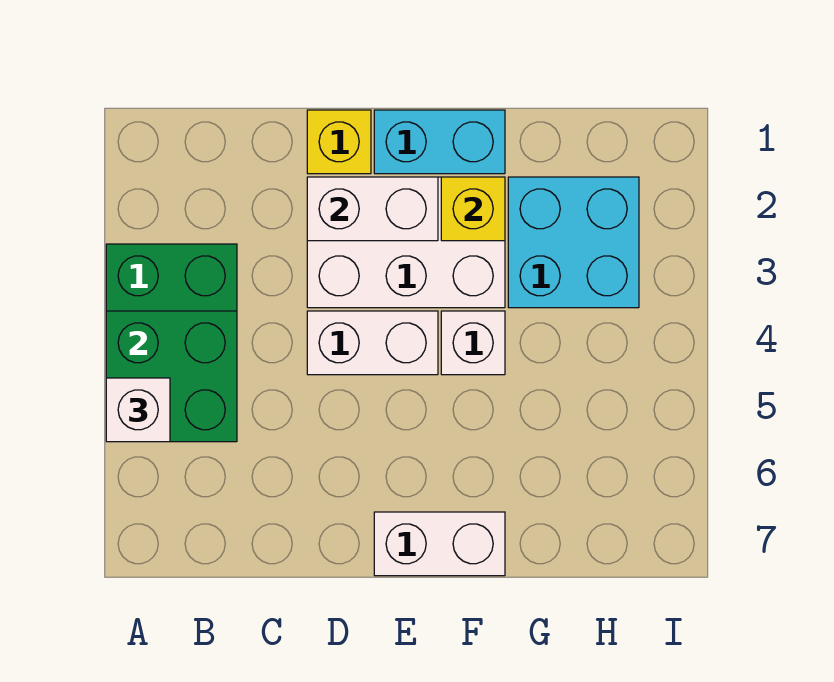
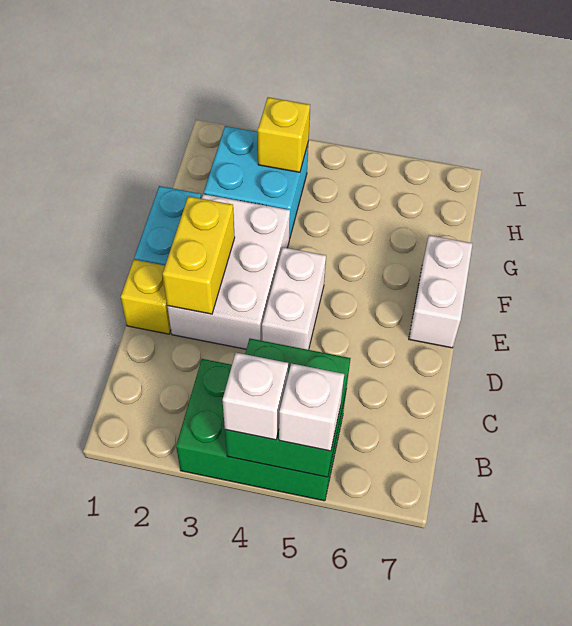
white brick D2:E2 level 2 -> yellow brick D2:E2 level 2
yellow brick F2 level 2 -> yellow brick H3 level 2
white brick F4 level 1 -> white brick A4 level 3

